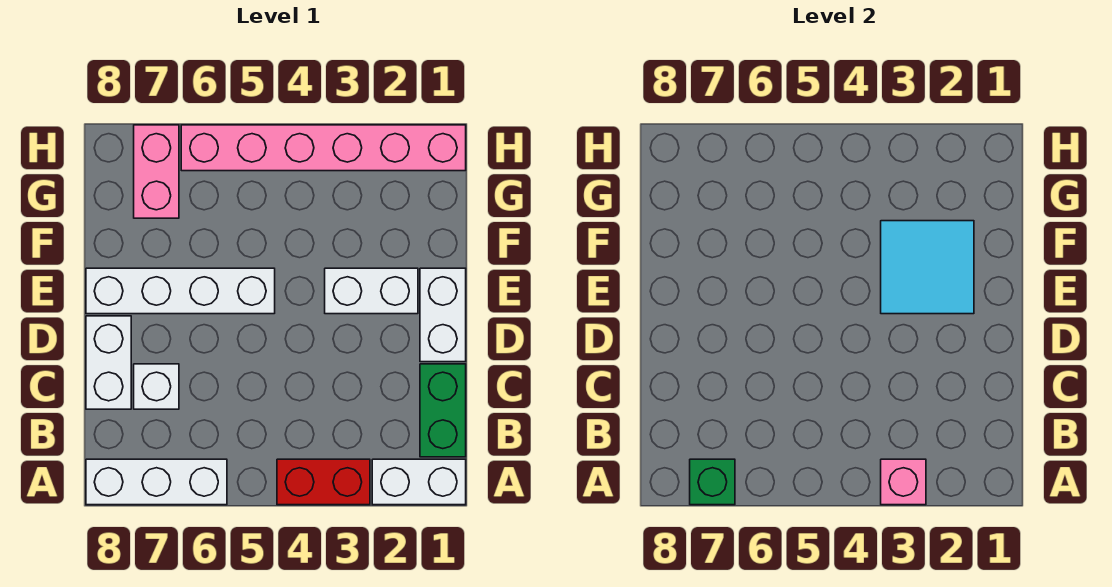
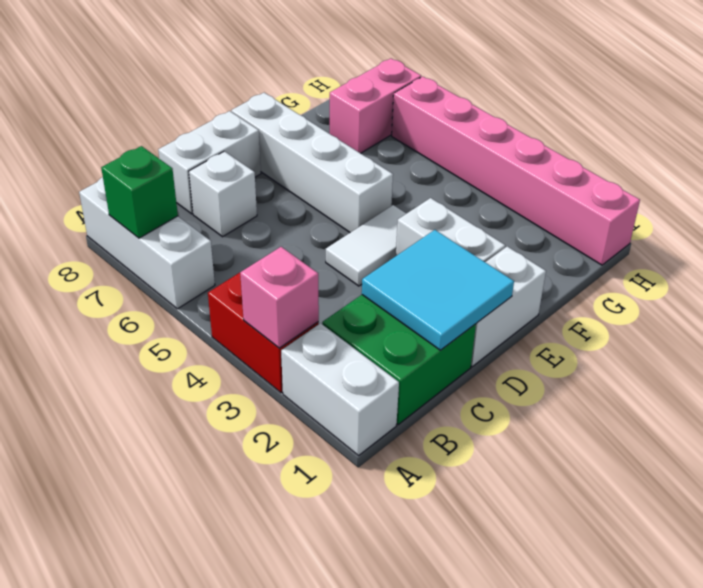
green brick B1:C1 level 1 -> green brick B1:C2 level 1
none -> white tile D4:E4 level 1
cyan tile E2:F3 level 2 -> cyan tile C1:D2 level 2

